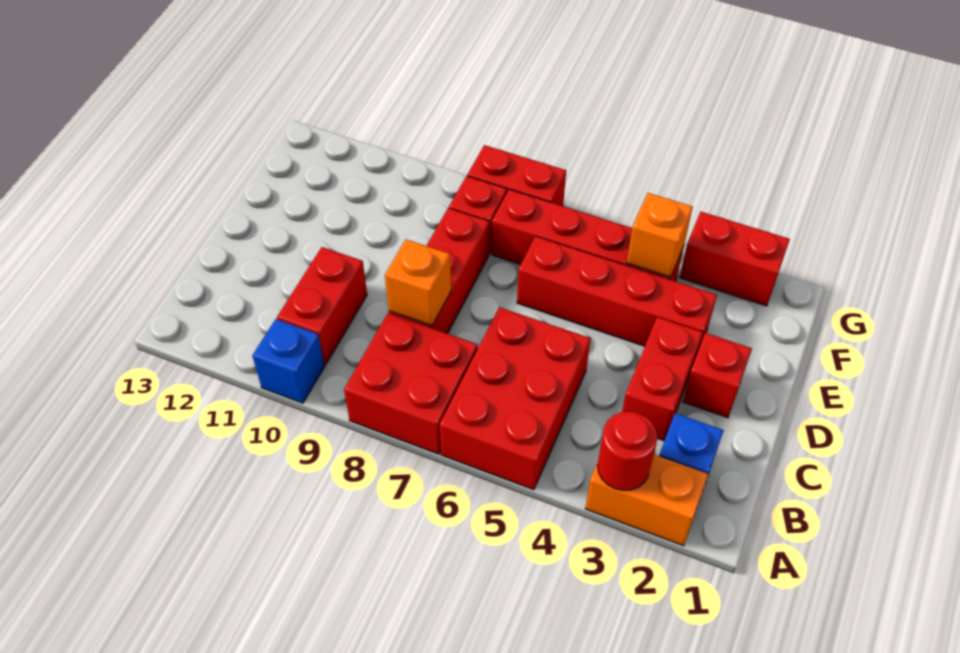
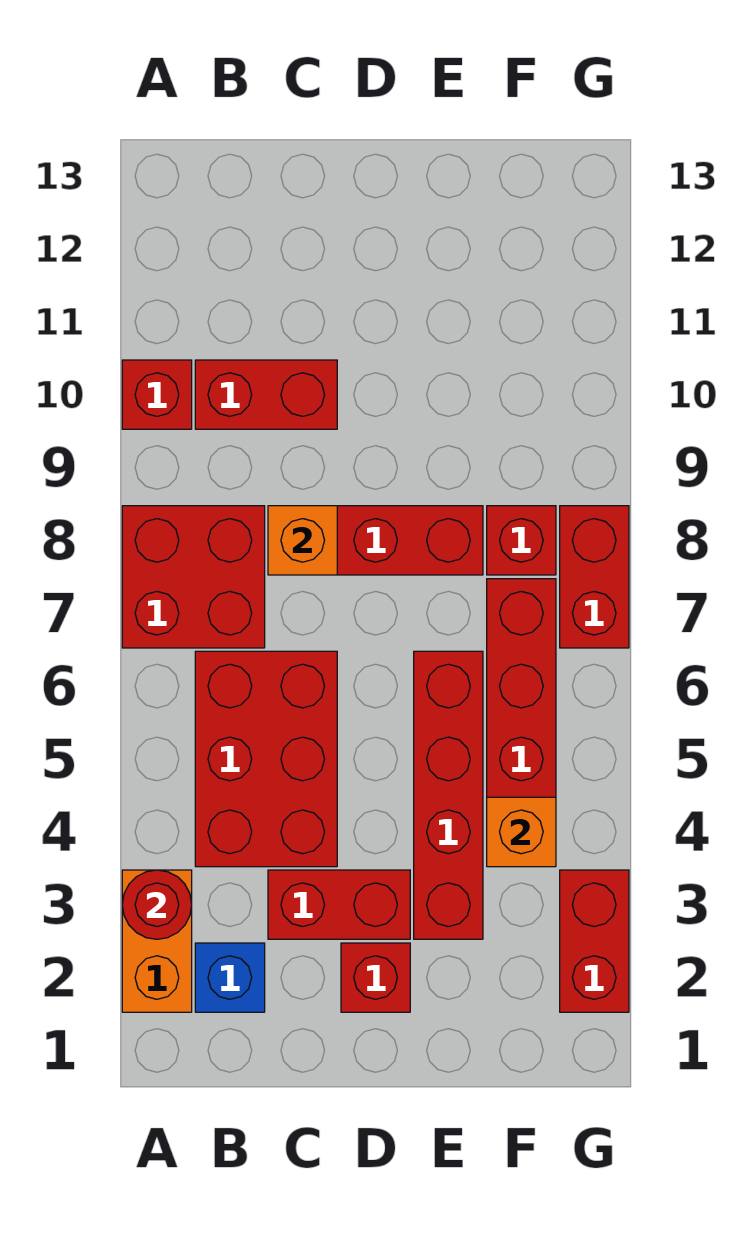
red brick A5:C6 level 1 -> red brick B4:C6 level 1
blue brick A10 level 1 -> red brick A10 level 1

